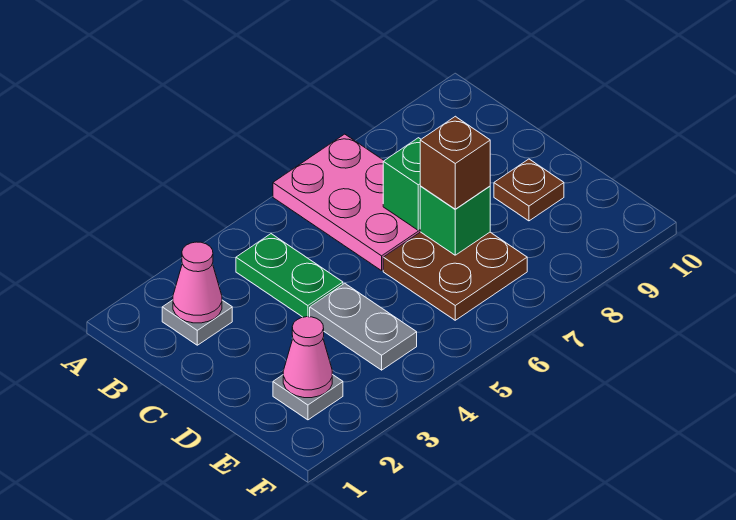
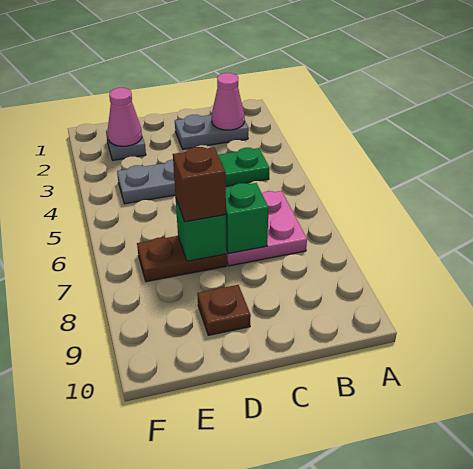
pink plate A6:C7 level 1 -> pink plate B6:C7 level 1
grey plate B2 level 1 -> grey plate B2:C2 level 1
brown plate D6:E7 level 1 -> brown plate D7:E7 level 1

